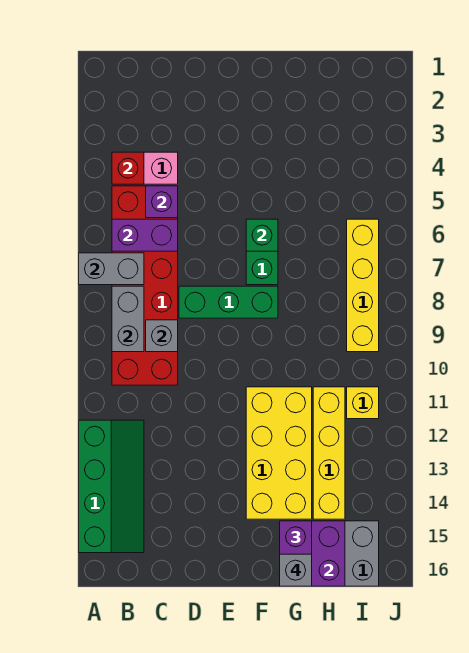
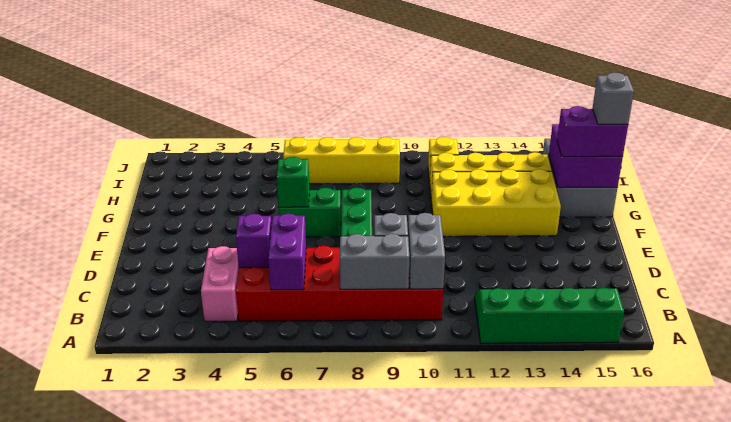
grey brick A7:B7 level 2 -> grey brick B10:C10 level 2
red brick B4 level 2 -> none

